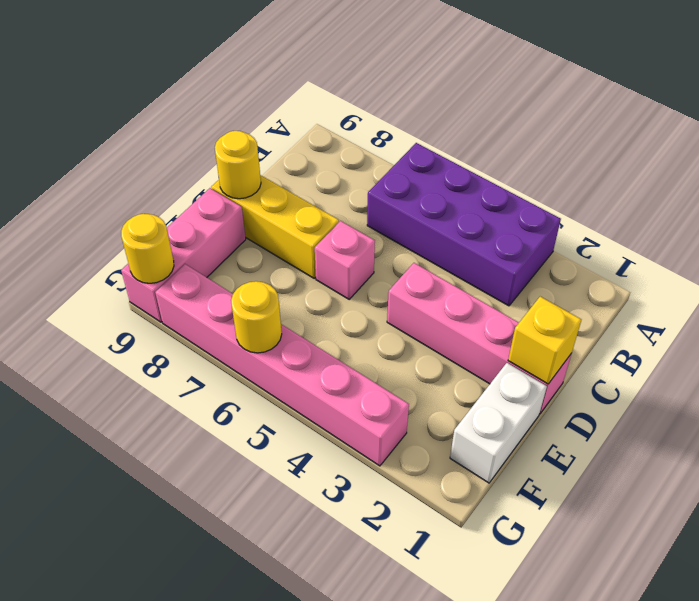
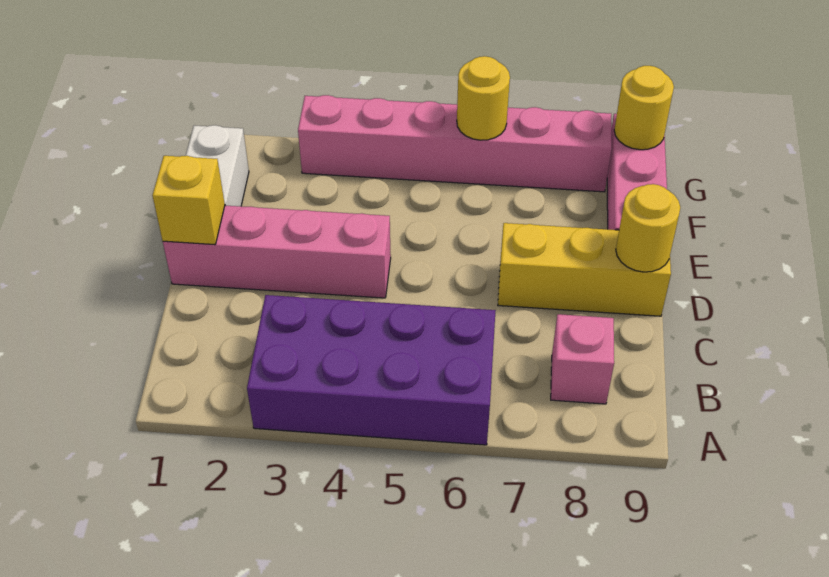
pink brick D6 level 1 -> pink brick B8 level 1

